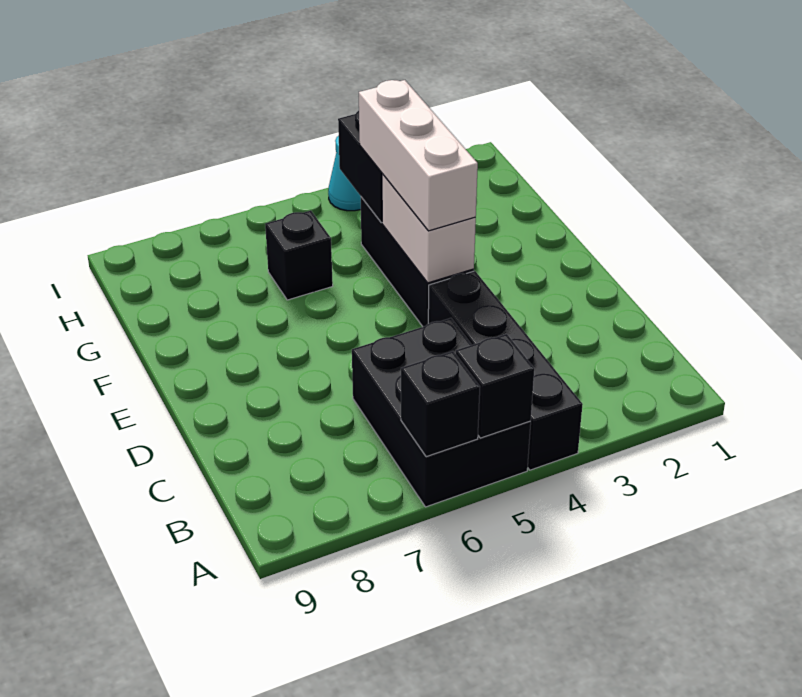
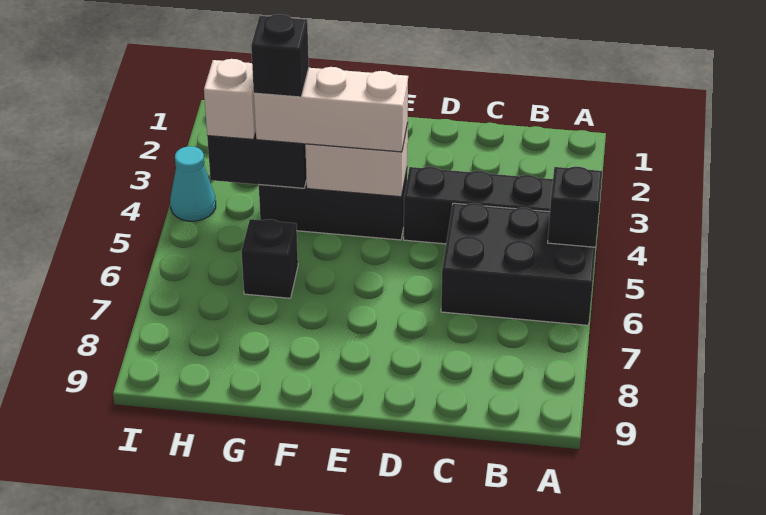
black brick A6 level 2 -> black brick G4 level 4
none -> white brick H4 level 3

